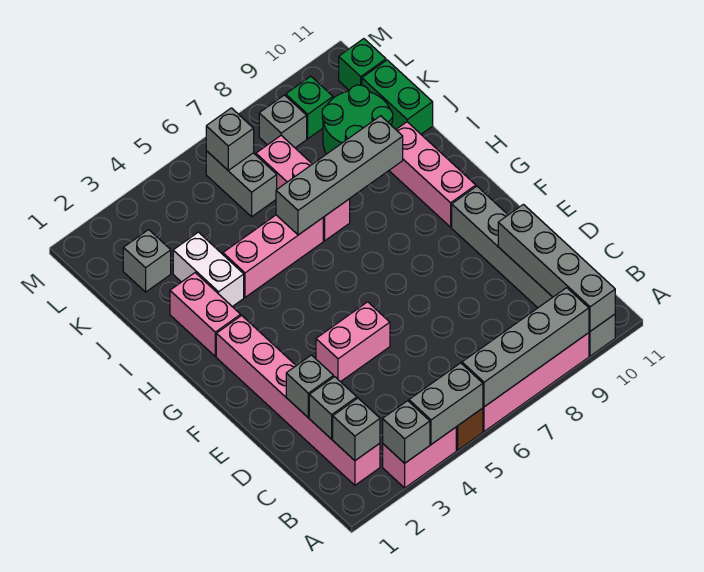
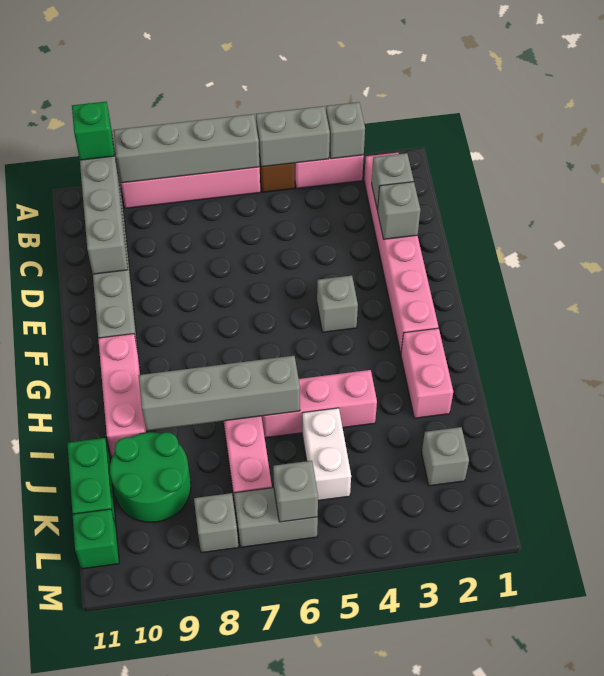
grey brick B2 level 2 -> grey brick F4 level 1
pink brick E4:E5 level 1 -> none
white brick I3:J3 level 1 -> white brick J5:K5 level 1
grey brick K6:L6 level 1 -> grey brick L6:L7 level 1
green brick L9 level 1 -> green brick A10 level 3

